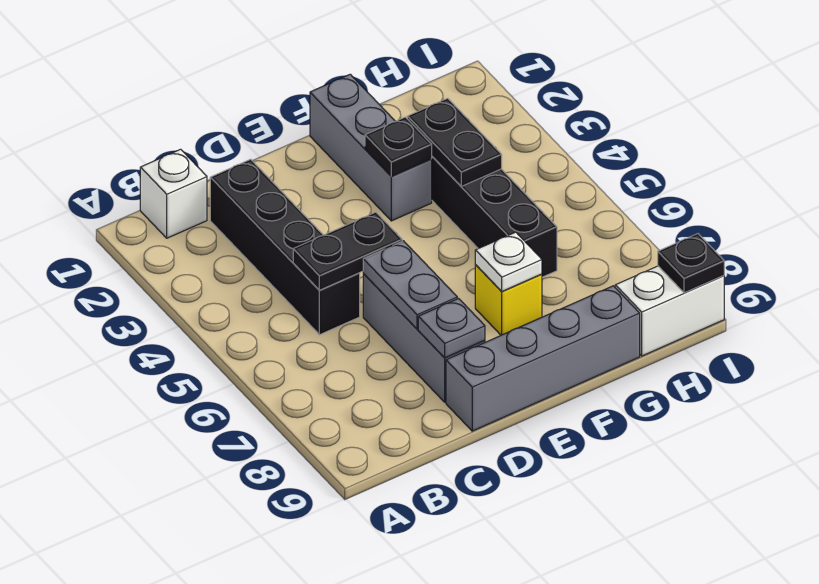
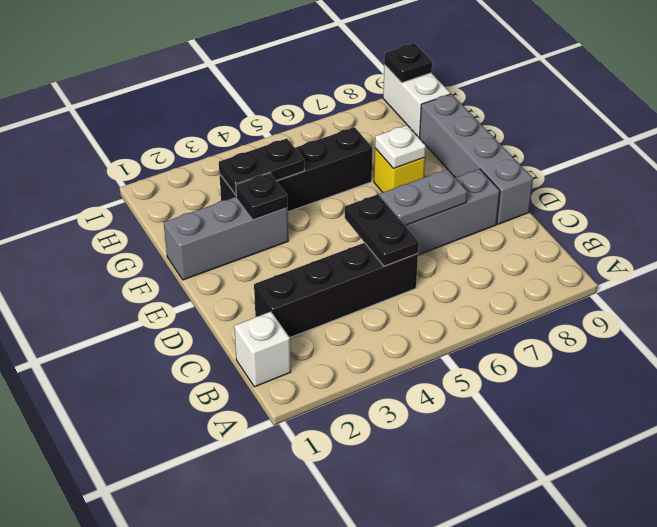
grey plate D8 level 2 -> none

